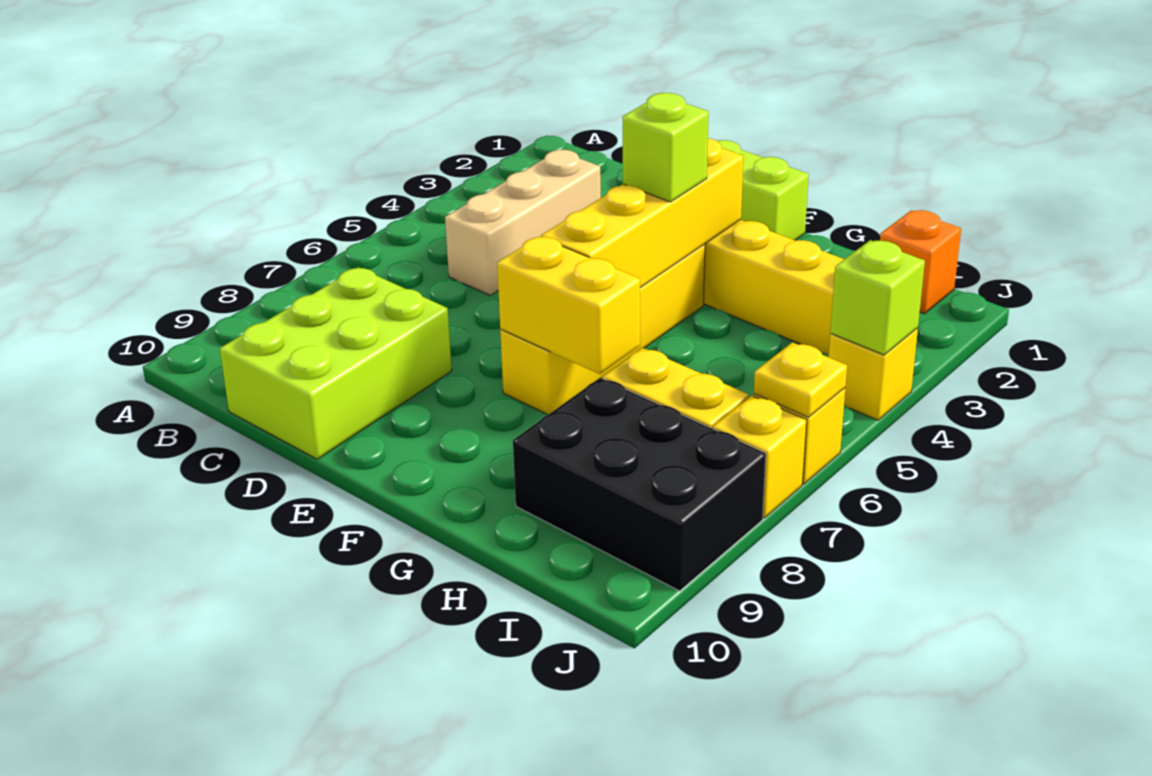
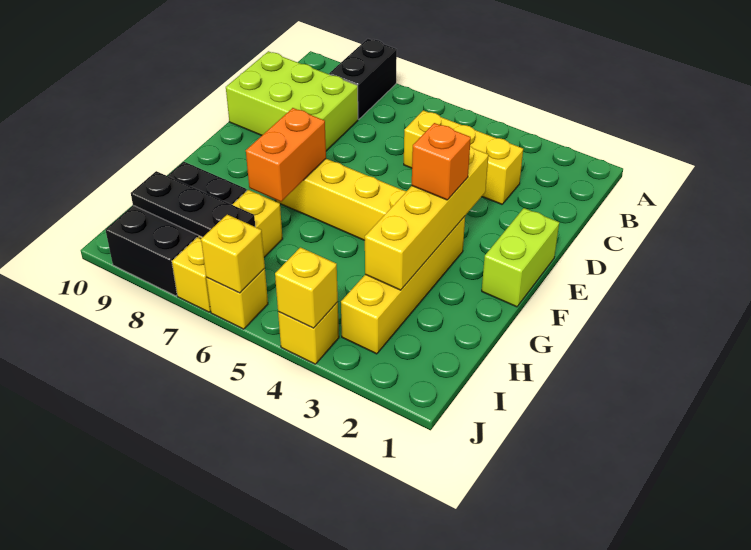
none -> black brick A8:B8 level 1
tan brick C3:C5 level 1 -> yellow brick C3:C5 level 1
yellow brick F3:F6 level 2 -> yellow brick E3:H3 level 2
lime brick F4 level 3 -> none
yellow brick F7:G7 level 2 -> orange brick F7:G7 level 2
orange brick I1 level 1 -> orange brick F3 level 3
none -> black plate I7:I9 level 2
lime brick J4 level 2 -> yellow brick J4 level 2
yellow plate J6 level 2 -> yellow brick J6 level 2

